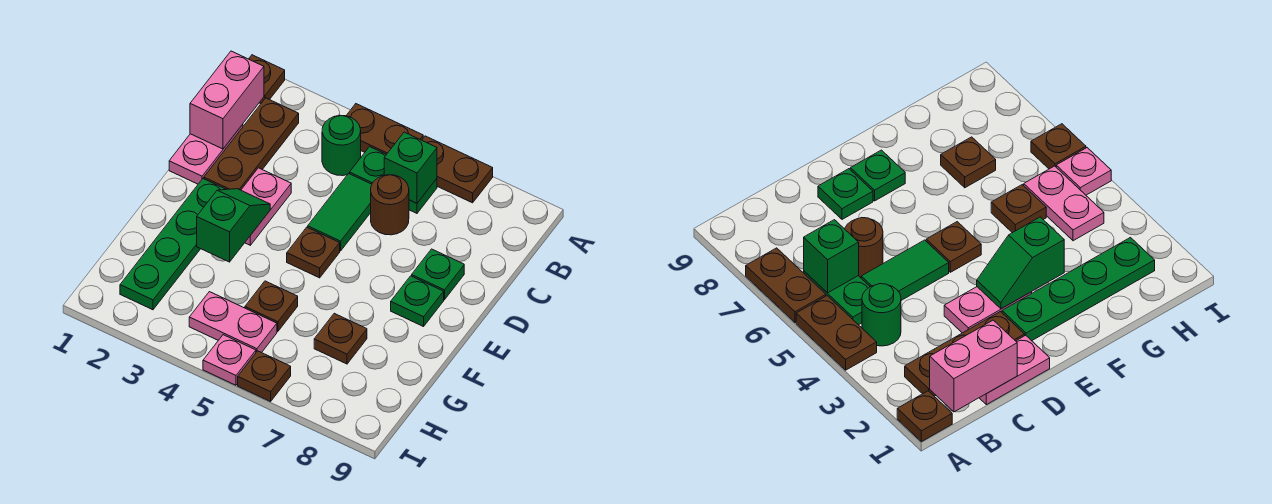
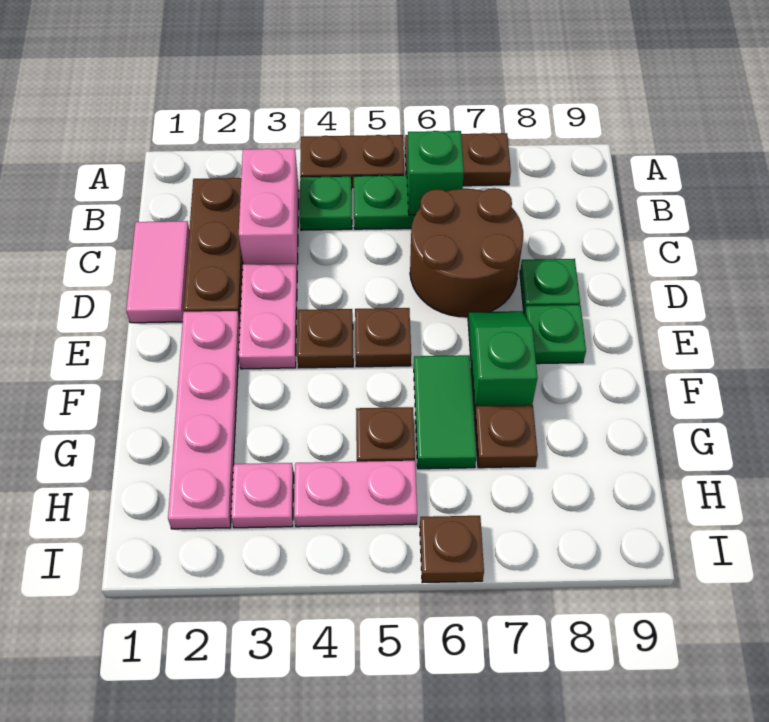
brown plate A1 level 1 -> brown plate E4 level 1
pink brick B1:C1 level 2 -> pink brick B3:C3 level 1
green round brick B4 level 1 -> green plate B4 level 1
pink plate C1:D1 level 1 -> pink tile C1:D1 level 1
green tile C5:D5 level 1 -> green tile F6:G6 level 1
brown round brick C6 level 1 -> brown round brick C6:D7 level 1
green plate E2:H2 level 1 -> pink plate E2:H2 level 1
green slope E3:F3 level 2 top F -> green slope E7:F7 level 1 top F
pink plate I5 level 1 -> pink plate H3 level 1

